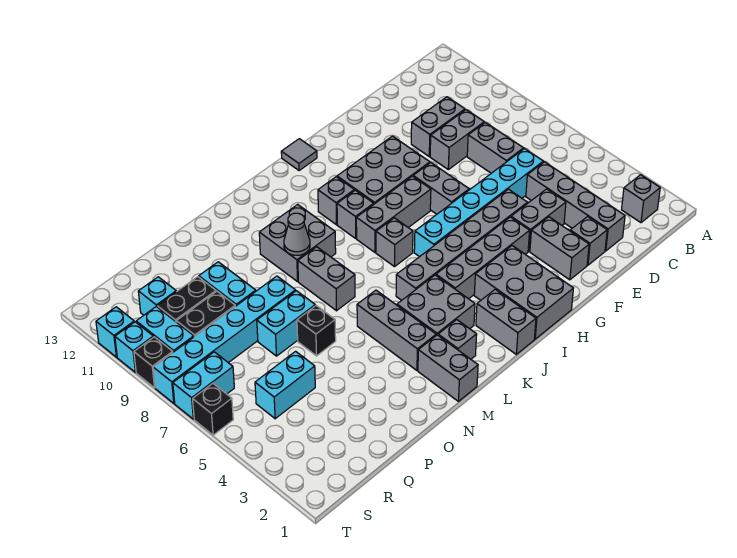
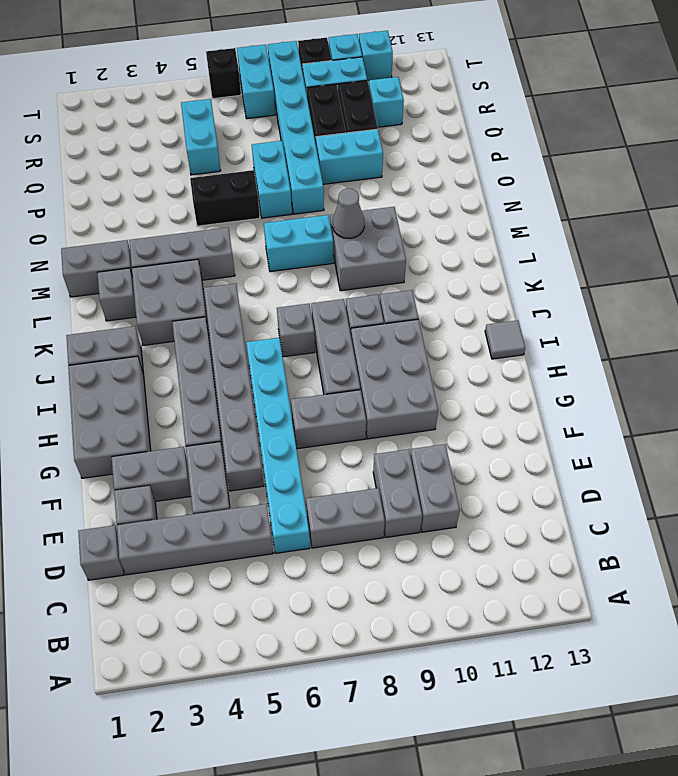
grey brick B2 level 1 -> grey brick D1 level 1
grey brick H1:I3 level 1 -> grey brick G1:I2 level 1
grey brick M7:M8 level 1 -> cyan brick M7:M8 level 1
black brick O6 level 1 -> black brick O5:O6 level 1

